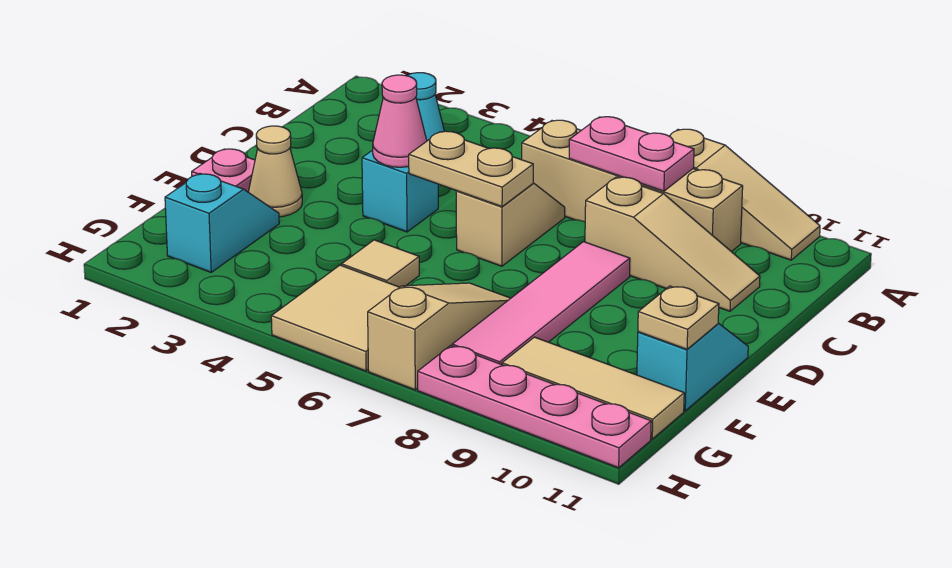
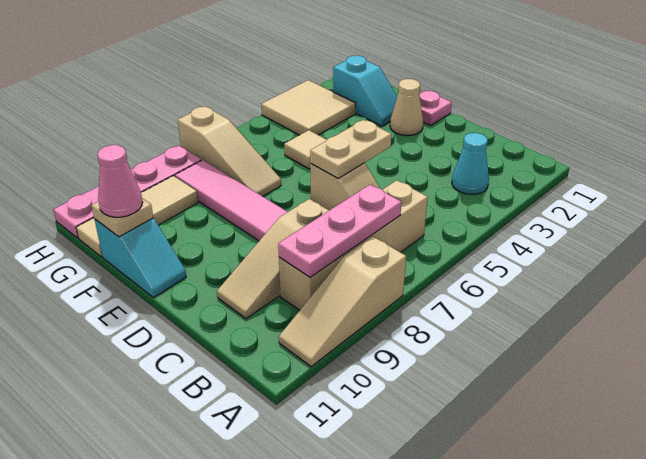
pink plate B7:B8 level 2 -> pink plate B7:B9 level 2
cyan brick D4 level 1 -> none
pink cone D4 level 2 -> pink cone F11 level 3
tan tile G5:H6 level 1 -> tan tile G3:H4 level 1

